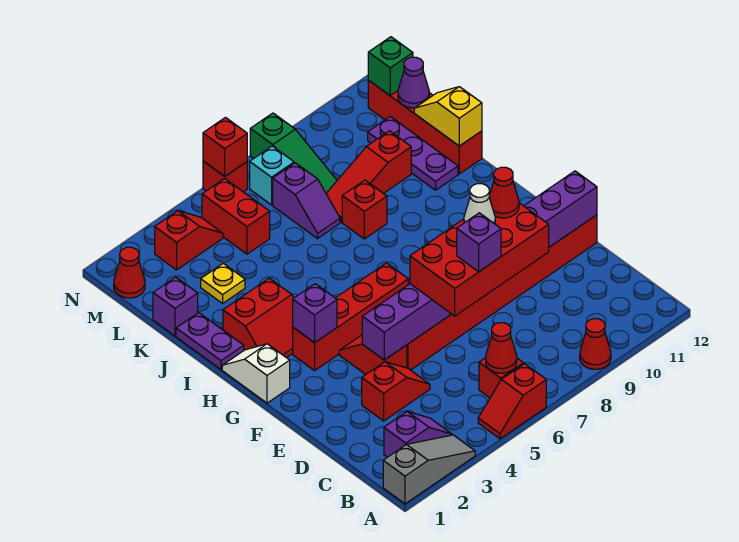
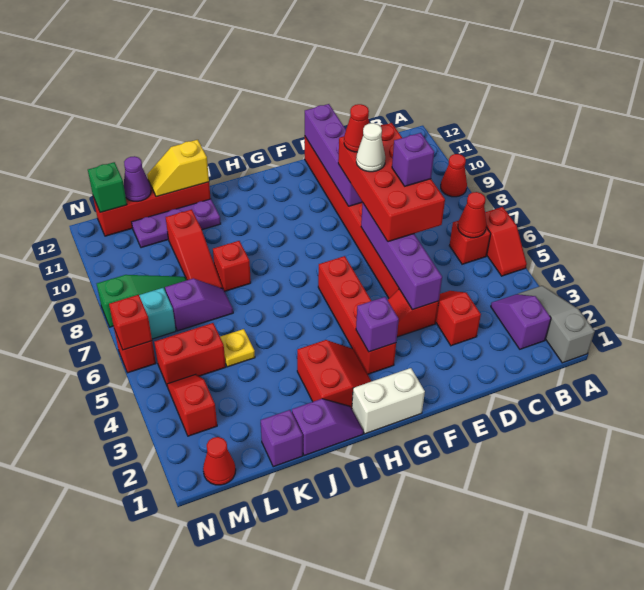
white slope G1:H1 level 1 top G -> white brick G1:H1 level 1
purple plate I1:J1 level 1 -> purple slope I1:J1 level 1 top J
yellow plate K3 level 1 -> yellow plate K5 level 1

